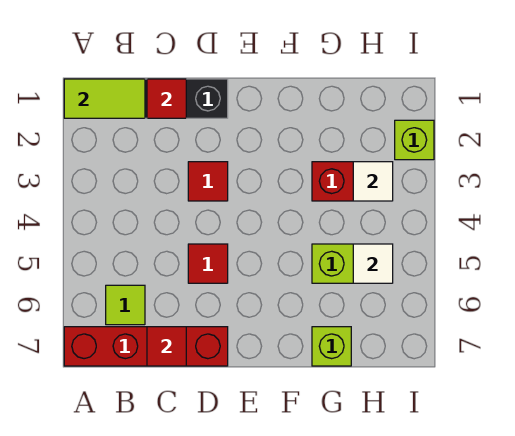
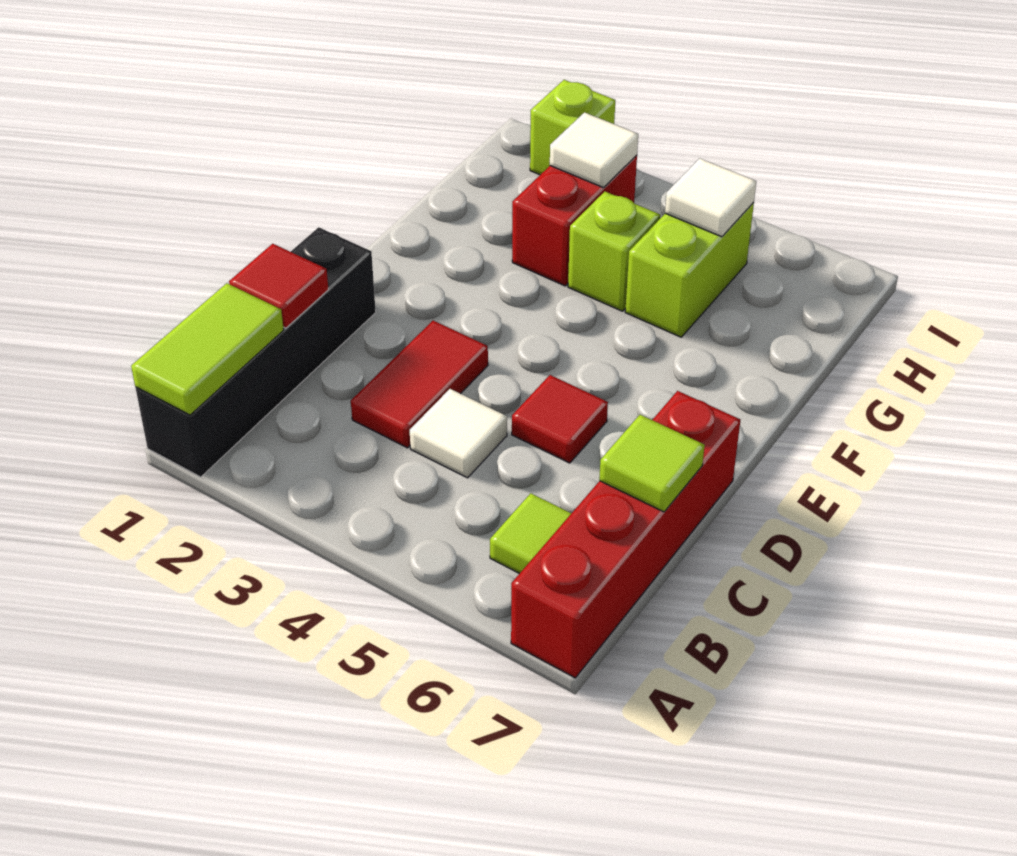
none -> white tile C4 level 1
red tile C7 level 2 -> lime tile C7 level 2
red tile D3 level 1 -> red tile C3:D3 level 1
lime brick G7 level 1 -> lime brick G4 level 1

